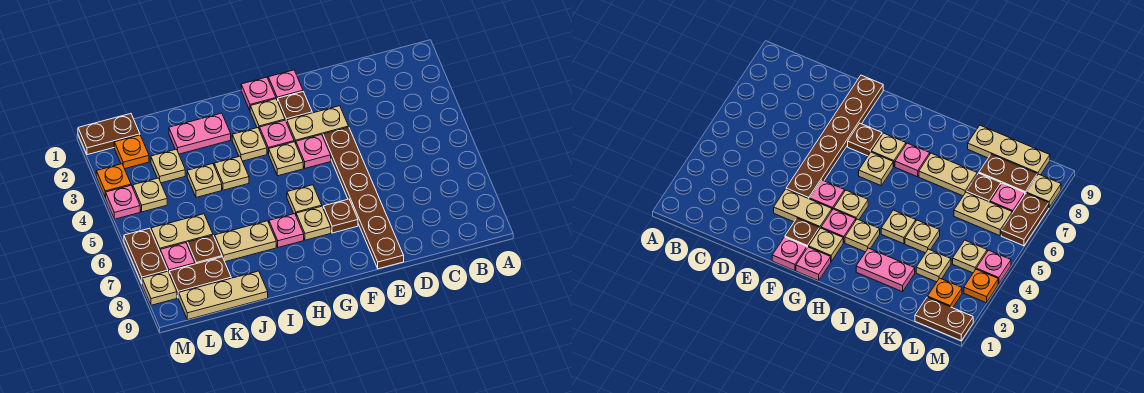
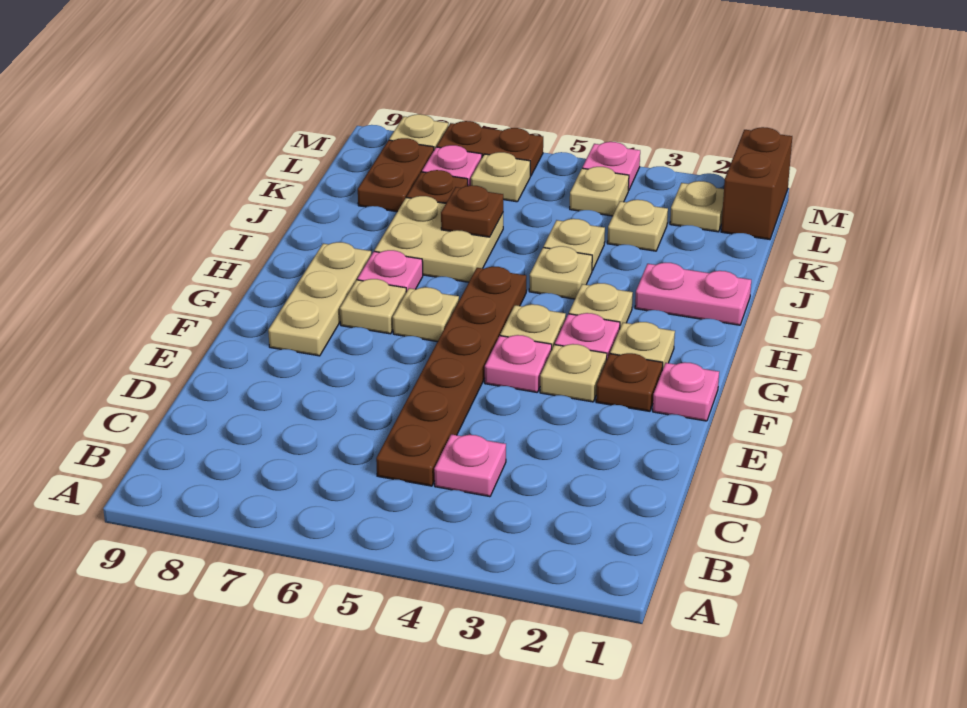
tan plate E3:F3 level 1 -> tan plate F3 level 1
brown plate E4:E9 level 1 -> brown plate C5:H5 level 1
brown plate F7 level 1 -> brown plate J6 level 2
pink plate G1 level 1 -> pink plate C4 level 1
pink plate I2:J2 level 1 -> pink plate I1:I2 level 1
tan plate I7:J7 level 1 -> tan plate I6:J7 level 1
tan plate J9:L9 level 1 -> tan plate F8:H8 level 1
tan plate K6:L6 level 1 -> tan plate L6 level 1
brown plate L1:M1 level 1 -> brown brick L1:M1 level 1
orange plate L2 level 1 -> tan plate L2 level 1
orange plate M3 level 1 -> none

